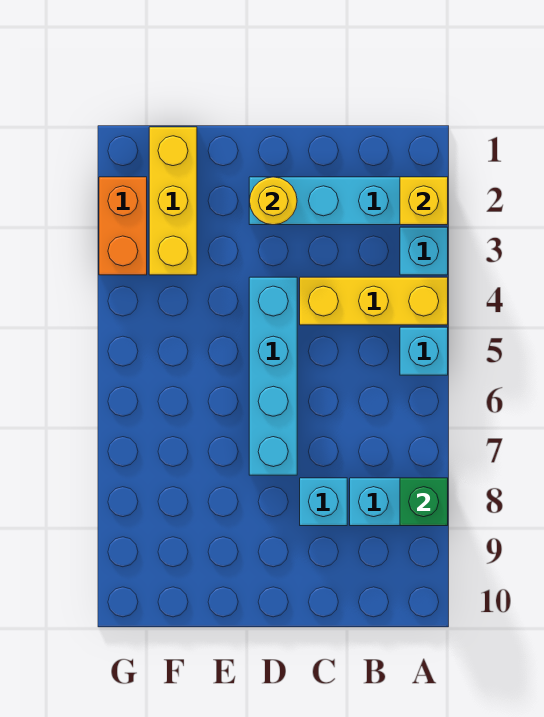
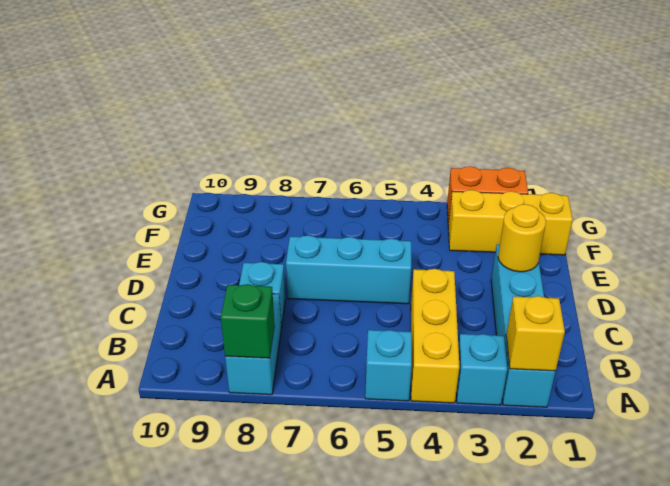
cyan brick D4:D7 level 1 -> cyan brick D5:D7 level 1

